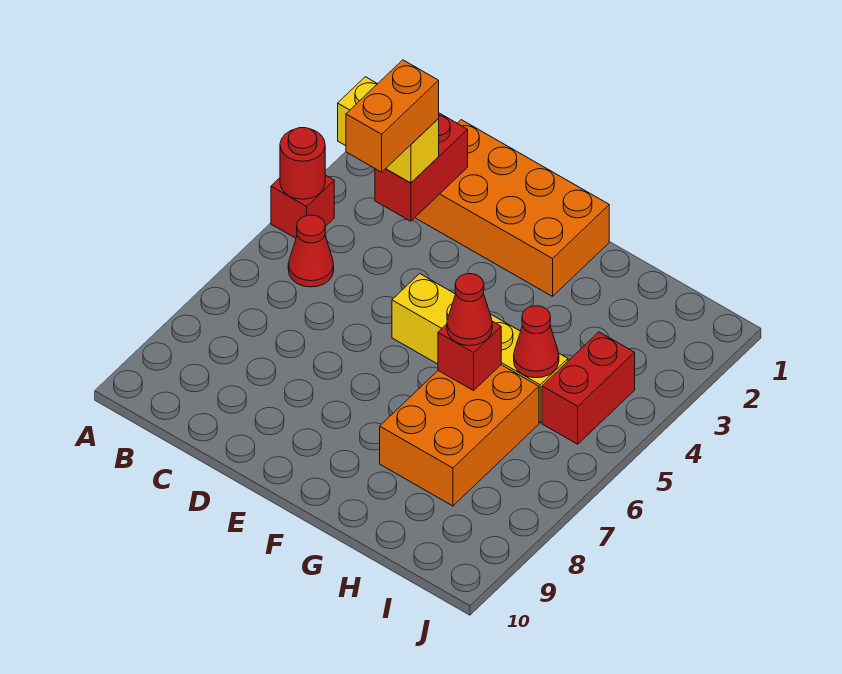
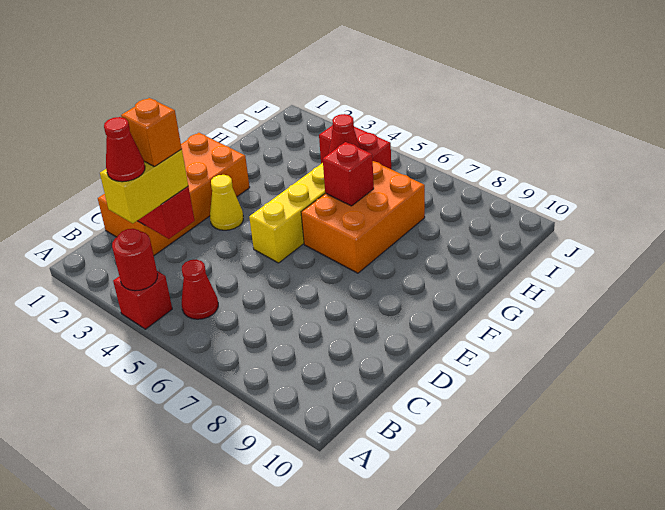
orange brick C3:C4 level 4 -> orange brick C3 level 4
none -> yellow cone E3 level 1
orange brick G6:H8 level 1 -> orange brick F6:H7 level 1
red cone G6 level 3 -> red cone B3 level 4

